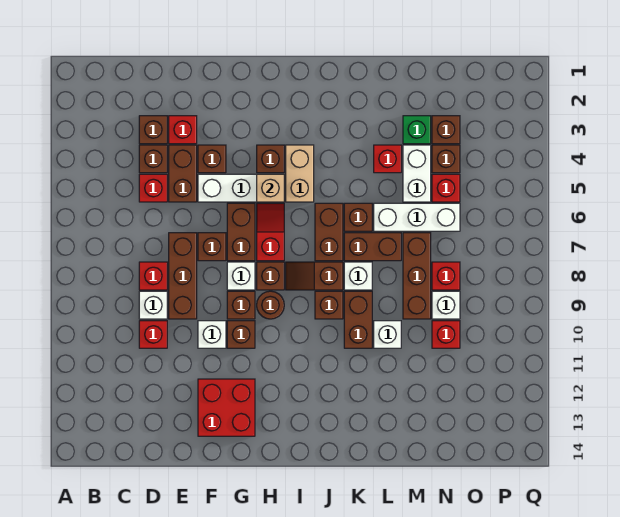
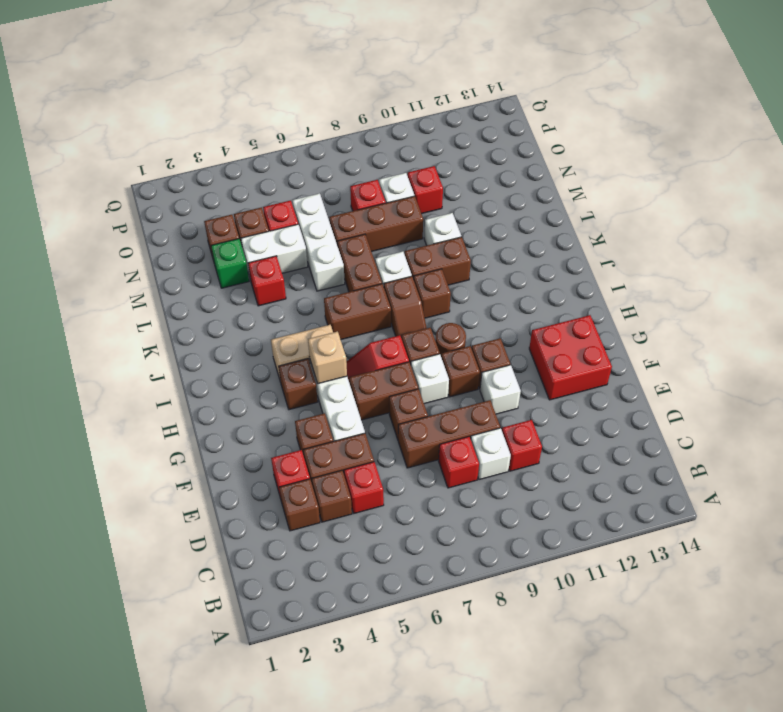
brown brick K6 level 1 -> none

